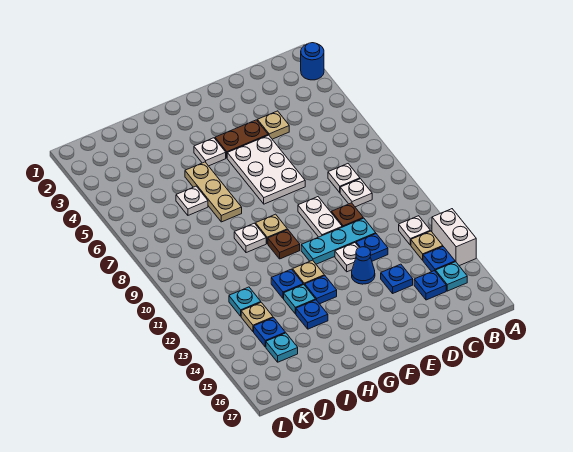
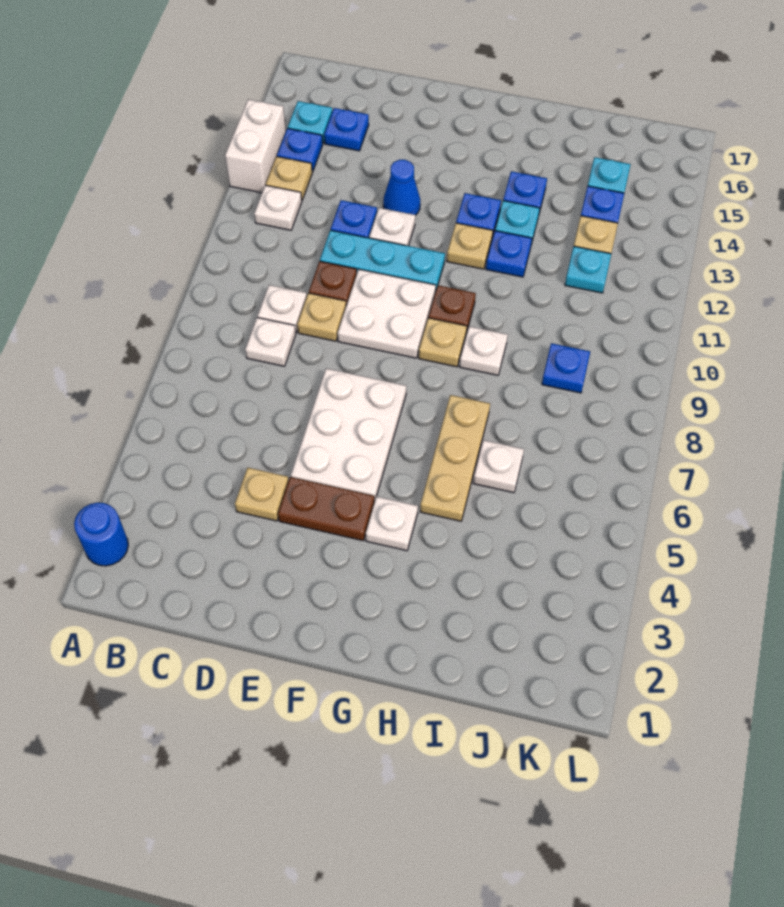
none -> tan plate D9 level 1
blue plate D14 level 1 -> blue plate J9 level 1
white plate E9:E10 level 1 -> white plate E9:F10 level 1

